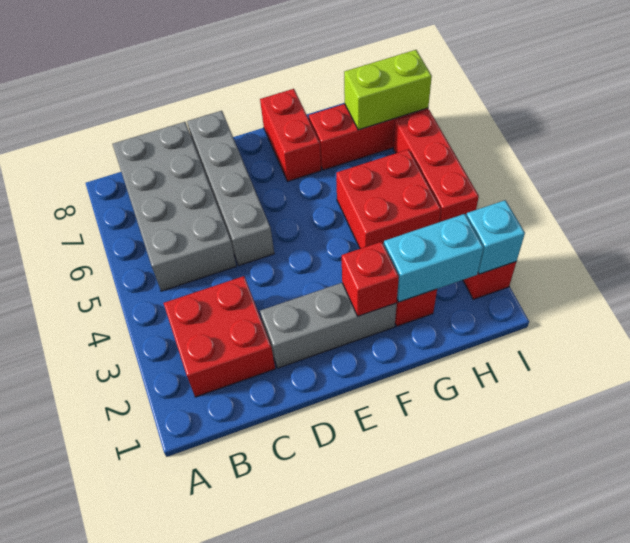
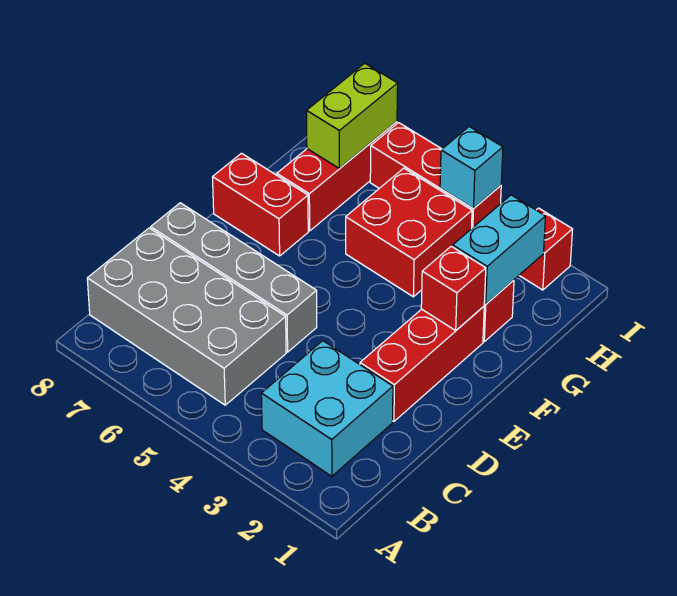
red brick B2:C3 level 1 -> cyan brick B2:C3 level 1
grey brick D2:F2 level 1 -> red brick D2:F2 level 1
cyan brick I2 level 2 -> cyan brick I4 level 2

